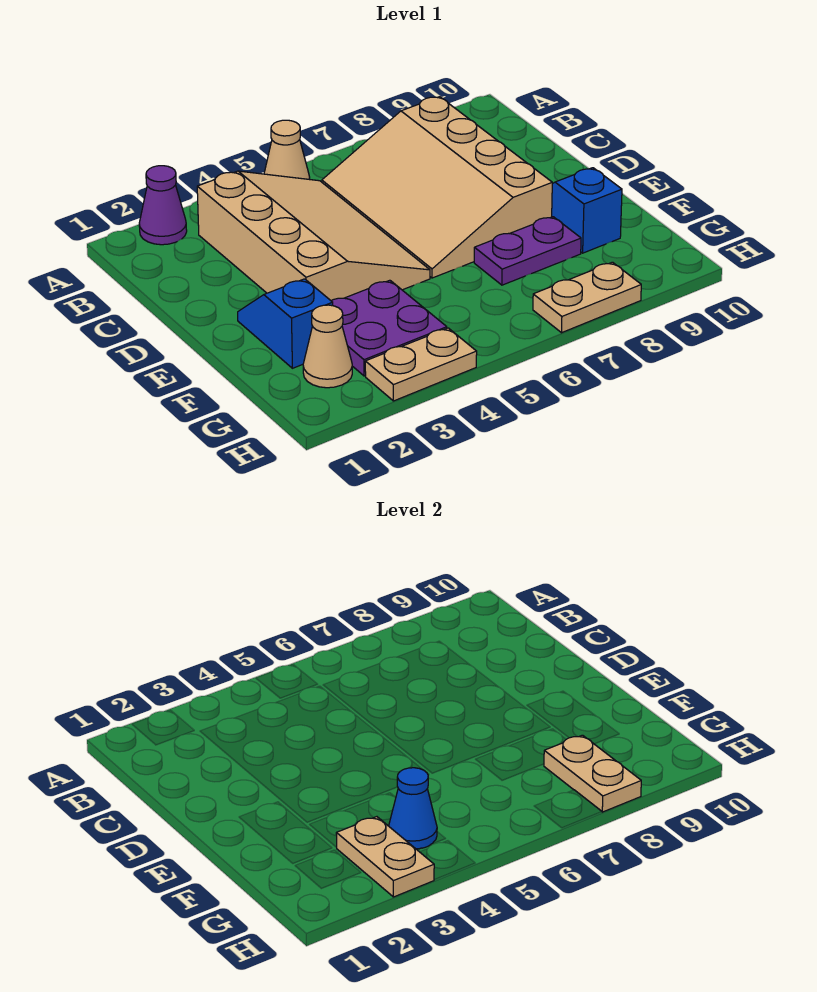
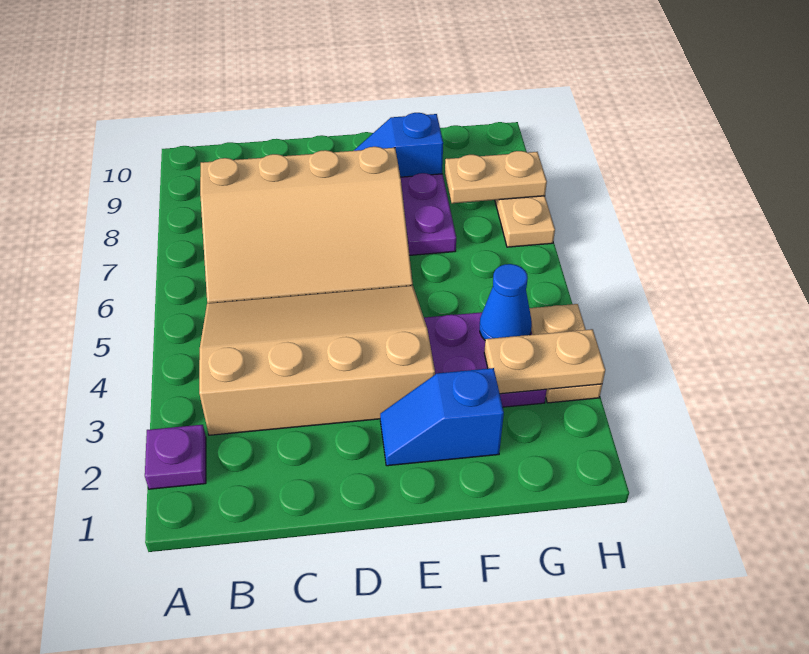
purple cone A2 level 1 -> purple plate A2 level 1
tan cone A5 level 1 -> none
tan cone G2 level 1 -> none

